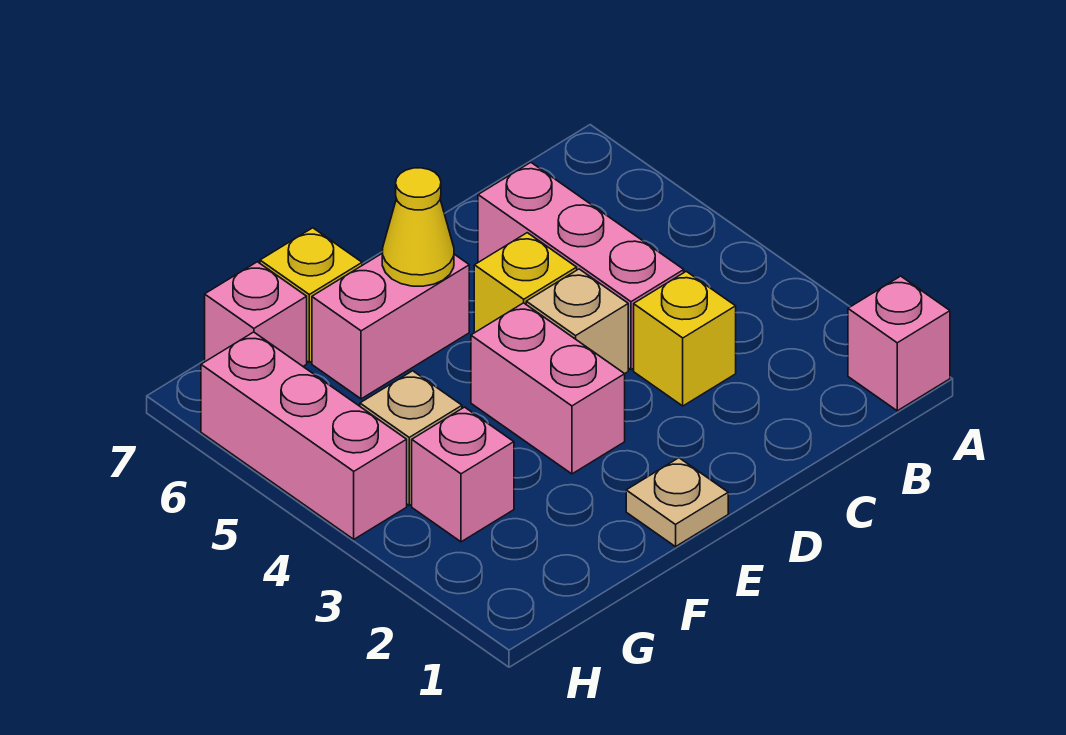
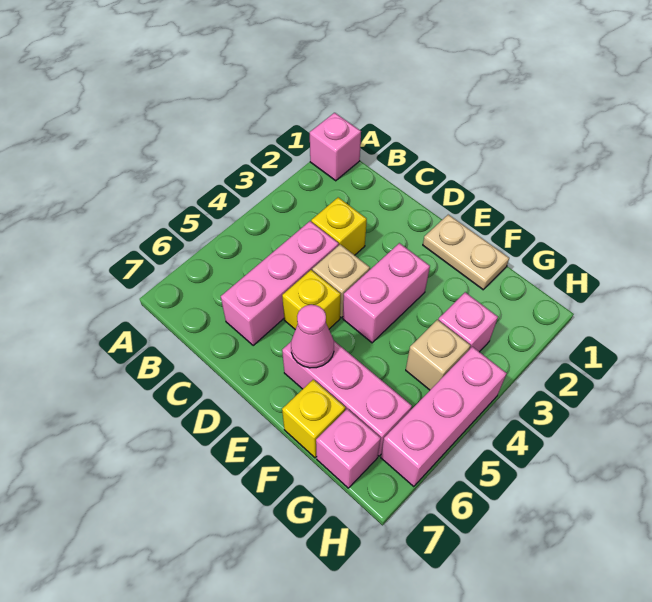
tan plate E1 level 1 -> tan plate E1:F1 level 1
pink brick E6:F6 level 1 -> pink brick E6:G6 level 1
yellow cone E6 level 2 -> pink cone E6 level 2

